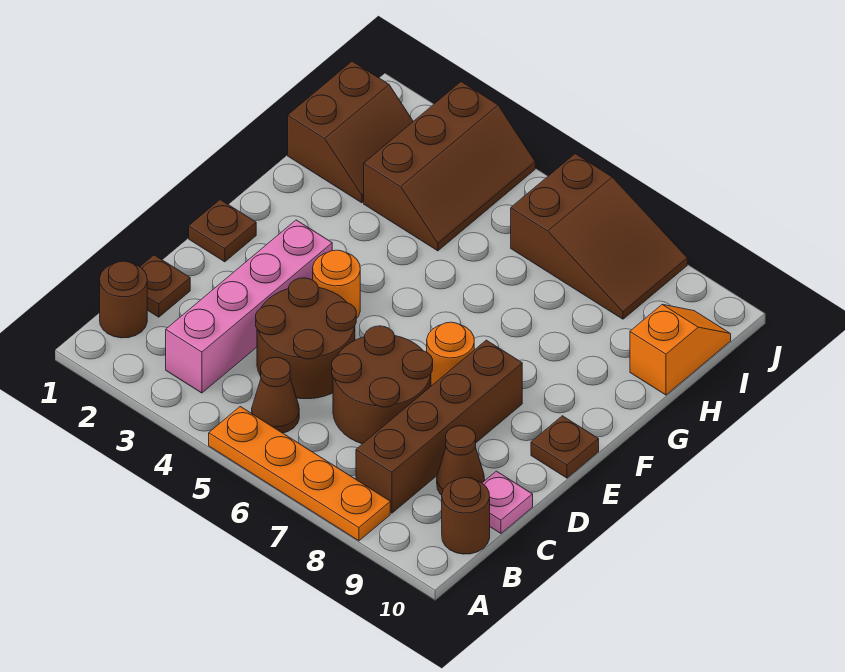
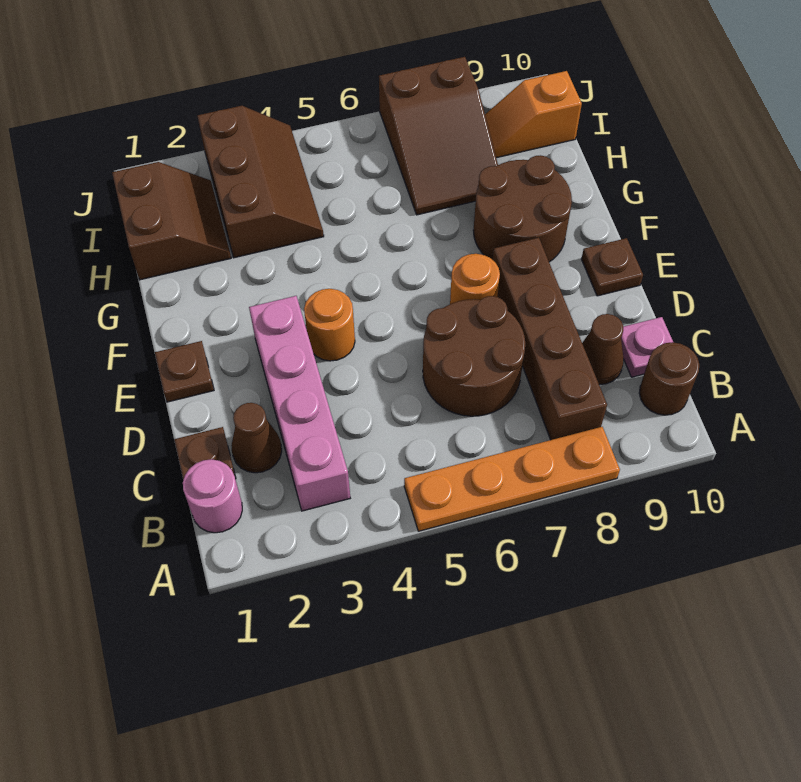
brown round brick B1 level 1 -> pink round brick B1 level 1
brown cone B5 level 1 -> brown cone C2 level 1
brown round brick C4:D5 level 1 -> brown round brick F8:G9 level 1
orange slope H10:I10 level 1 top H -> orange slope I9:I10 level 1 top 10
brown slope I6:J8 level 1 top 6 -> brown slope H7:J8 level 1 top J

